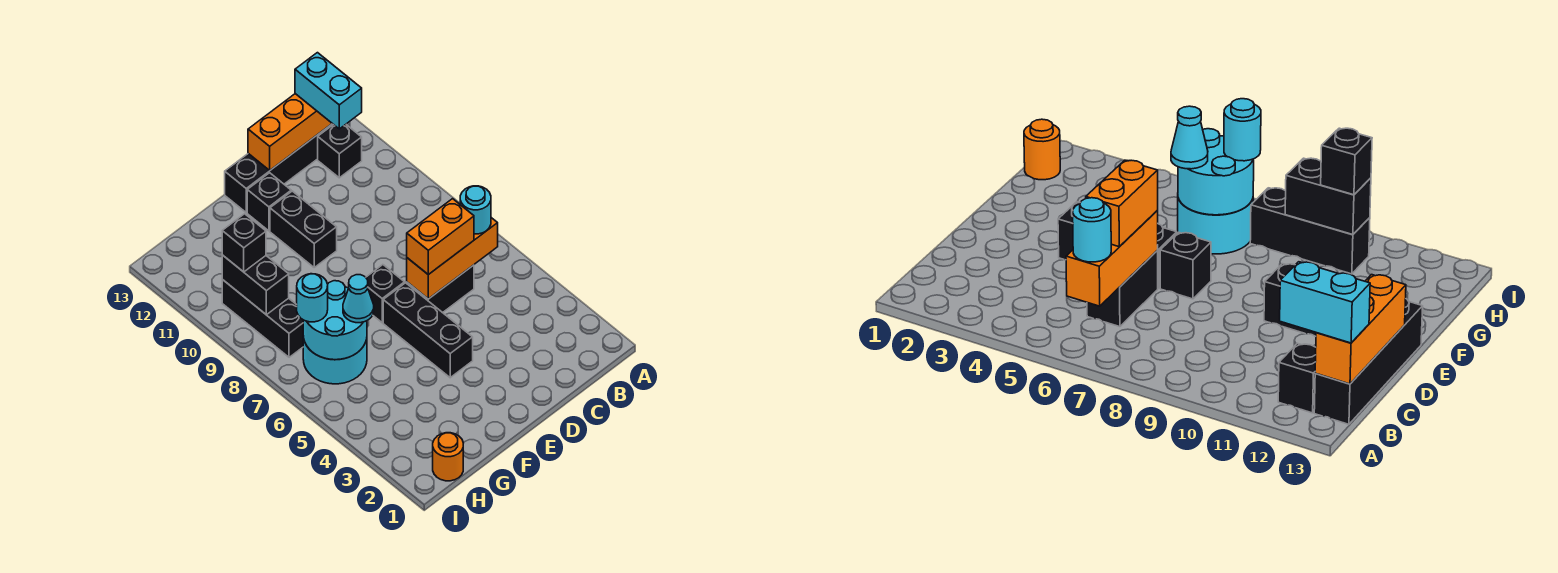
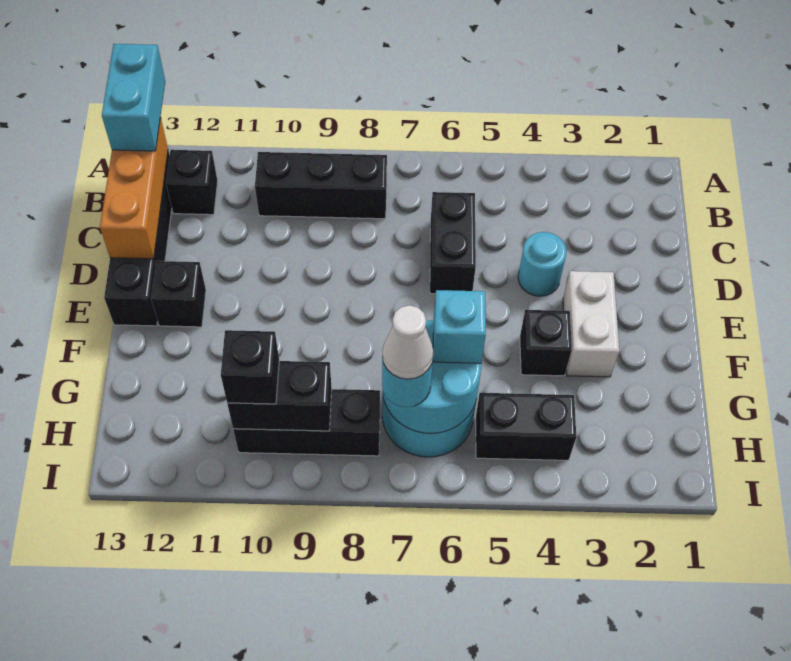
orange brick B6:D6 level 2 -> none
cyan round brick B6 level 3 -> cyan round brick D4 level 1
cyan brick B12:B13 level 3 -> cyan brick A13:B13 level 3
orange brick C6:D6 level 3 -> none
none -> white brick E3:F3 level 1
black brick E4:E6 level 1 -> black brick B8:B10 level 1
black brick E7 level 1 -> black brick F4 level 1
black brick E10:E11 level 1 -> black brick H4:H5 level 1
cyan cone G6 level 3 -> cyan brick G6 level 3
orange round brick H1 level 1 -> none
none -> white cone H7 level 4

